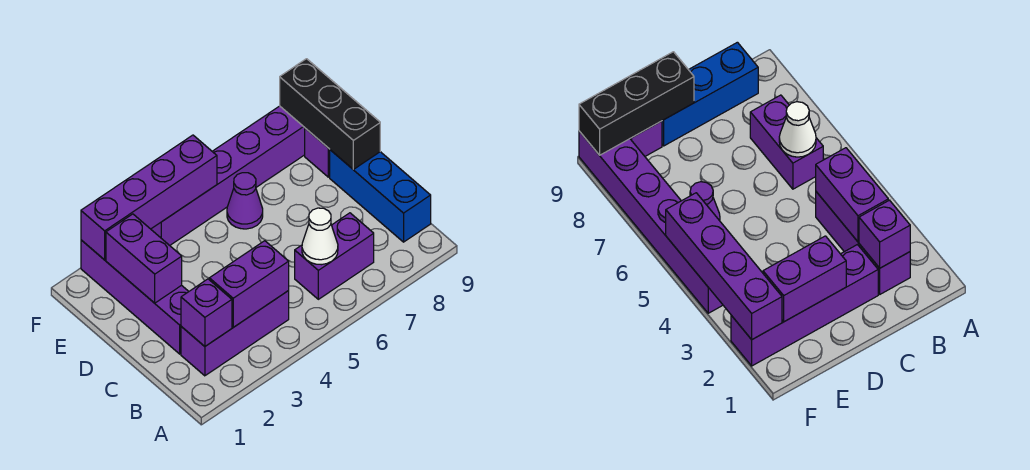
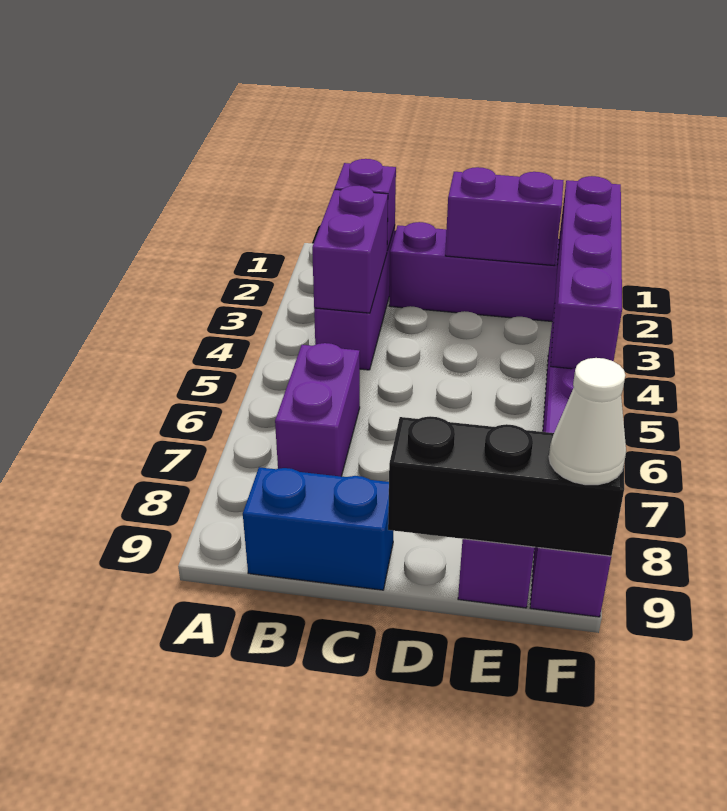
white cone B6 level 2 -> white cone F9 level 3
blue brick B9:D9 level 1 -> blue brick B9:C9 level 1
purple cone E6 level 1 -> none

